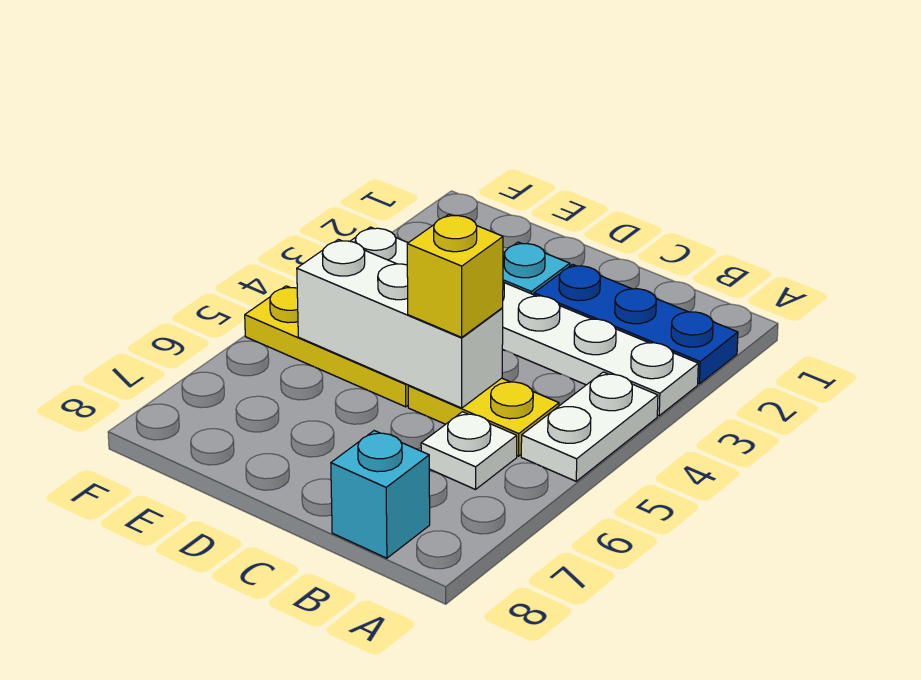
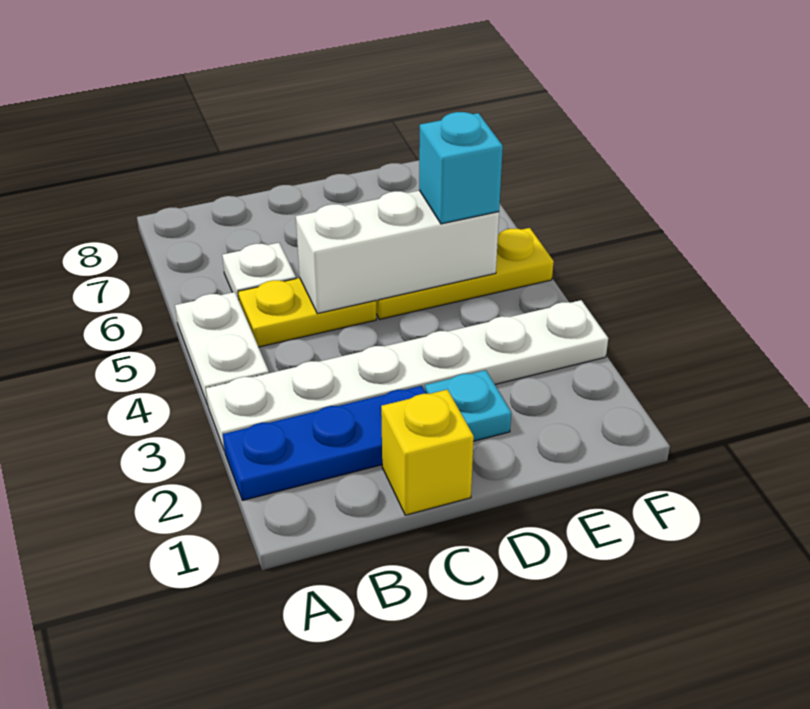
cyan brick B8 level 1 -> cyan brick E5 level 3
yellow brick C5 level 3 -> yellow brick C1 level 1

